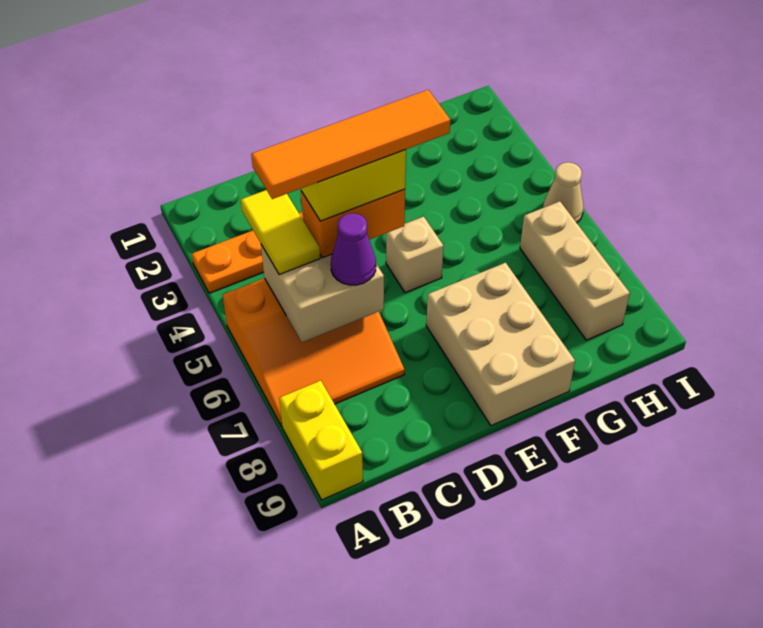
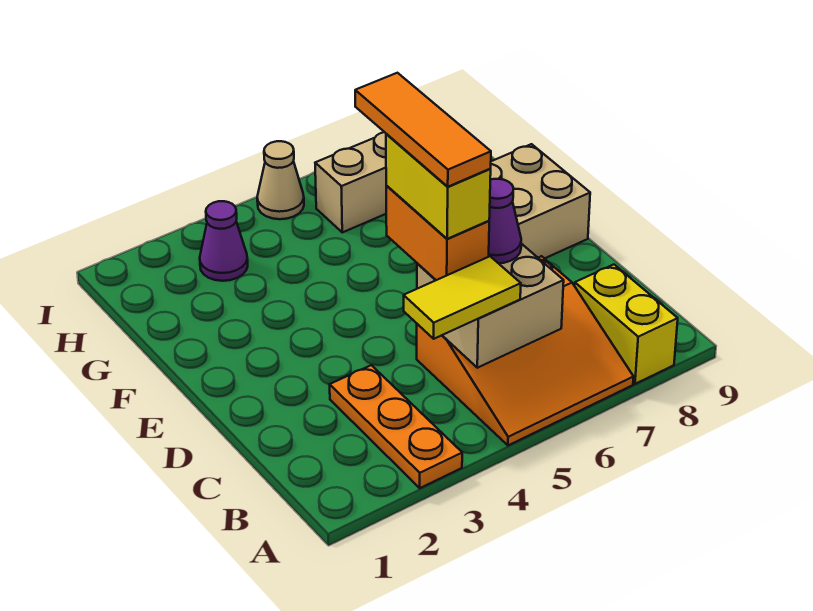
orange slope A5:C7 level 1 top 5 -> orange slope A5:C7 level 1 top C
yellow brick A8:A9 level 1 -> yellow brick A8:B8 level 1
orange tile B5:E5 level 5 -> orange tile C5:E5 level 5
tan brick E5 level 1 -> none
none -> purple cone H3 level 1

